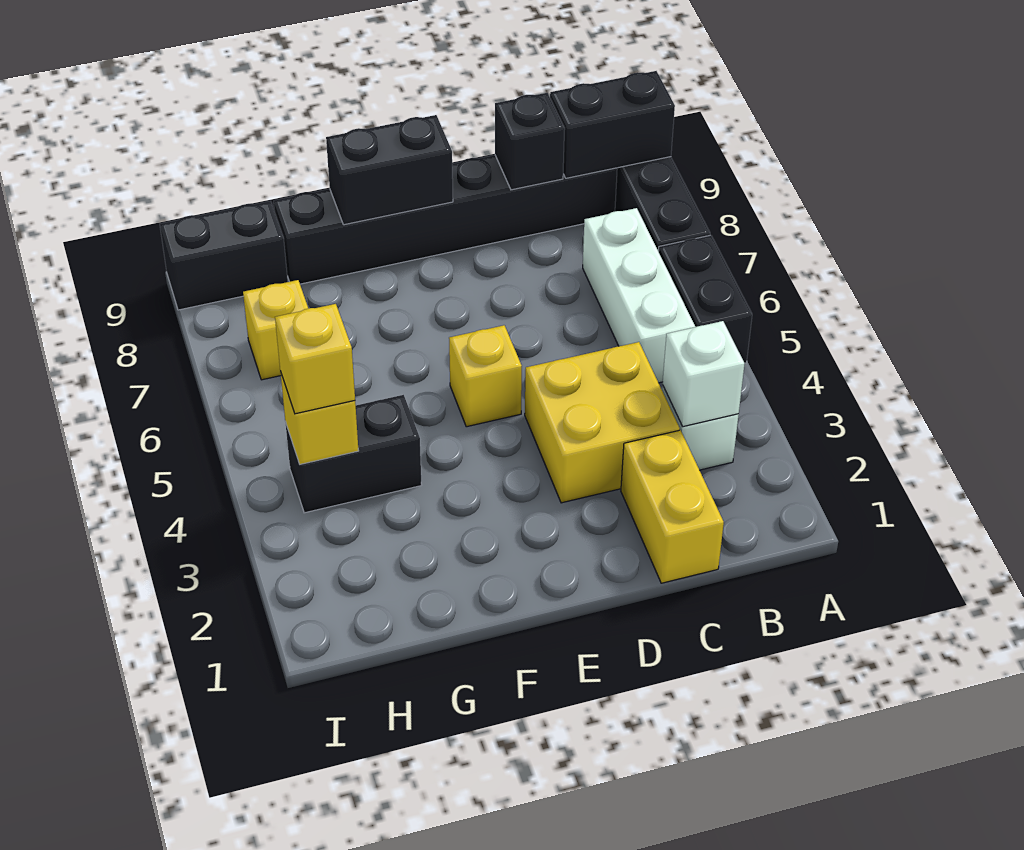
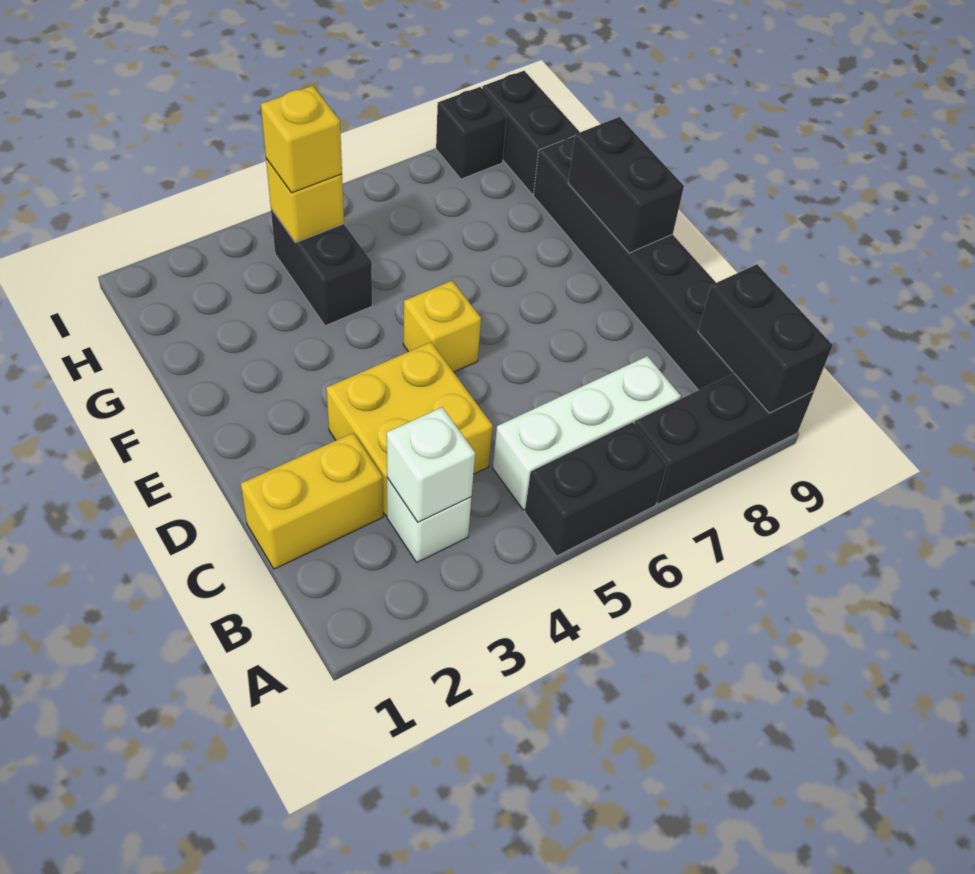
black brick C9 level 2 -> black brick I8 level 1
yellow brick H7 level 1 -> none

